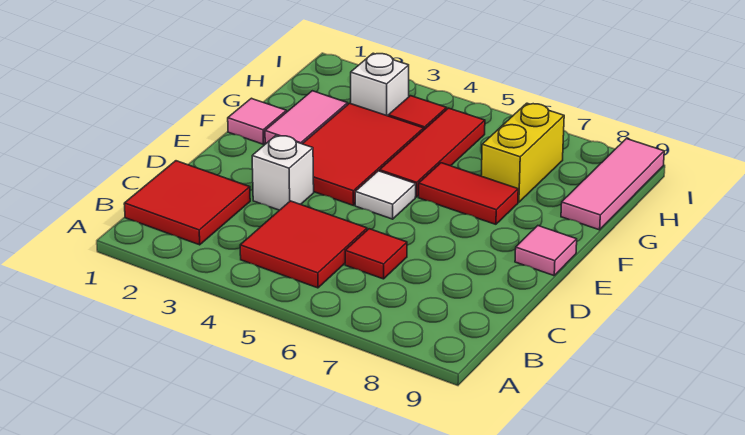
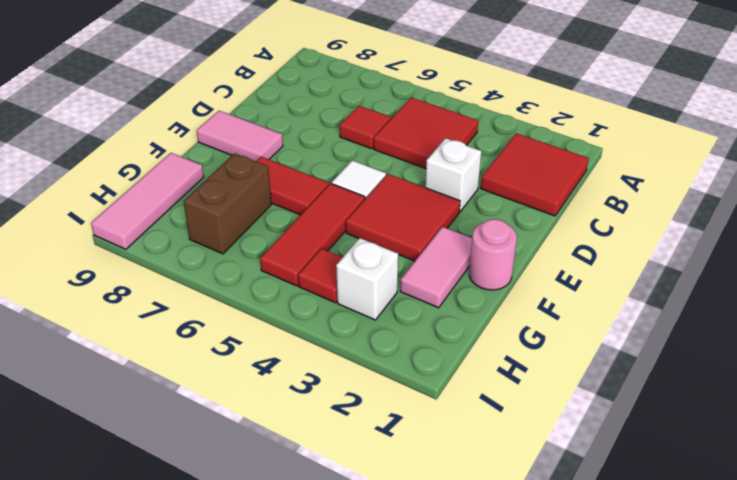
red tile E3:G4 level 1 -> red tile E3:F4 level 1
pink tile E9 level 1 -> pink tile E8:E9 level 1
pink tile F1 level 1 -> pink round brick F1 level 1
yellow brick G7:H7 level 1 -> brown brick G7:H7 level 1

